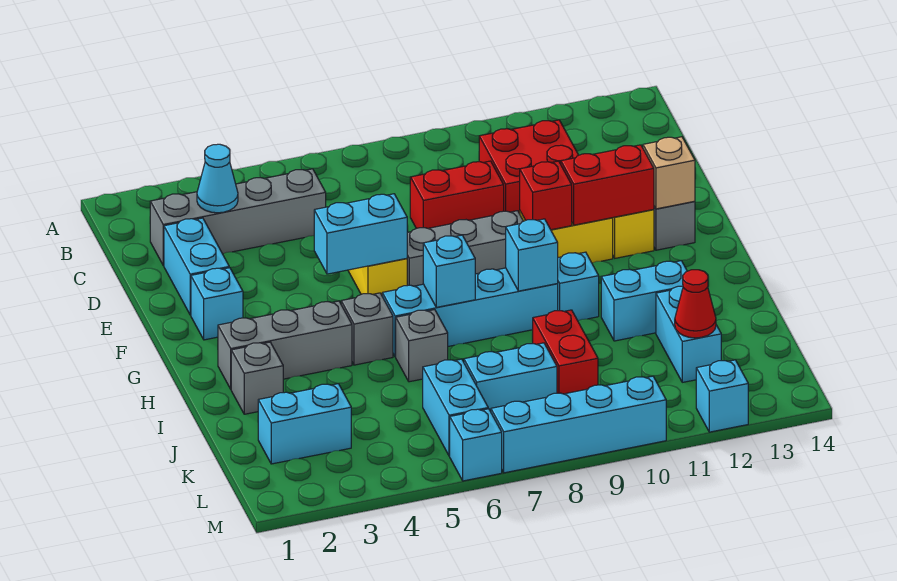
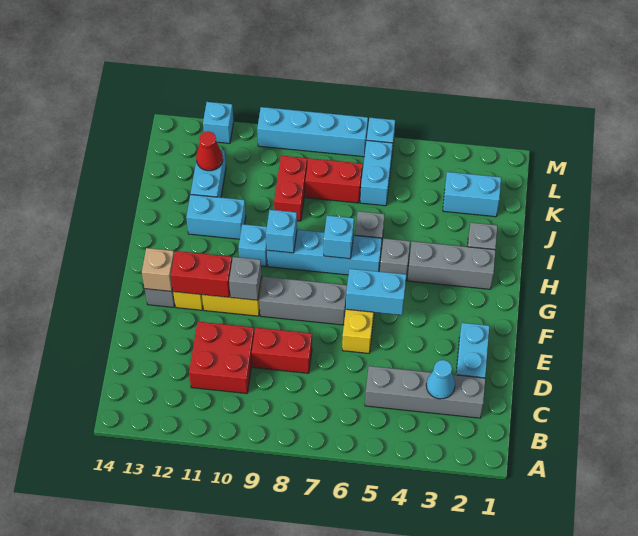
cyan brick F2 level 1 -> none
red brick F10 level 2 -> grey brick F10 level 2
cyan brick K7:K8 level 1 -> red brick K7:K8 level 1

